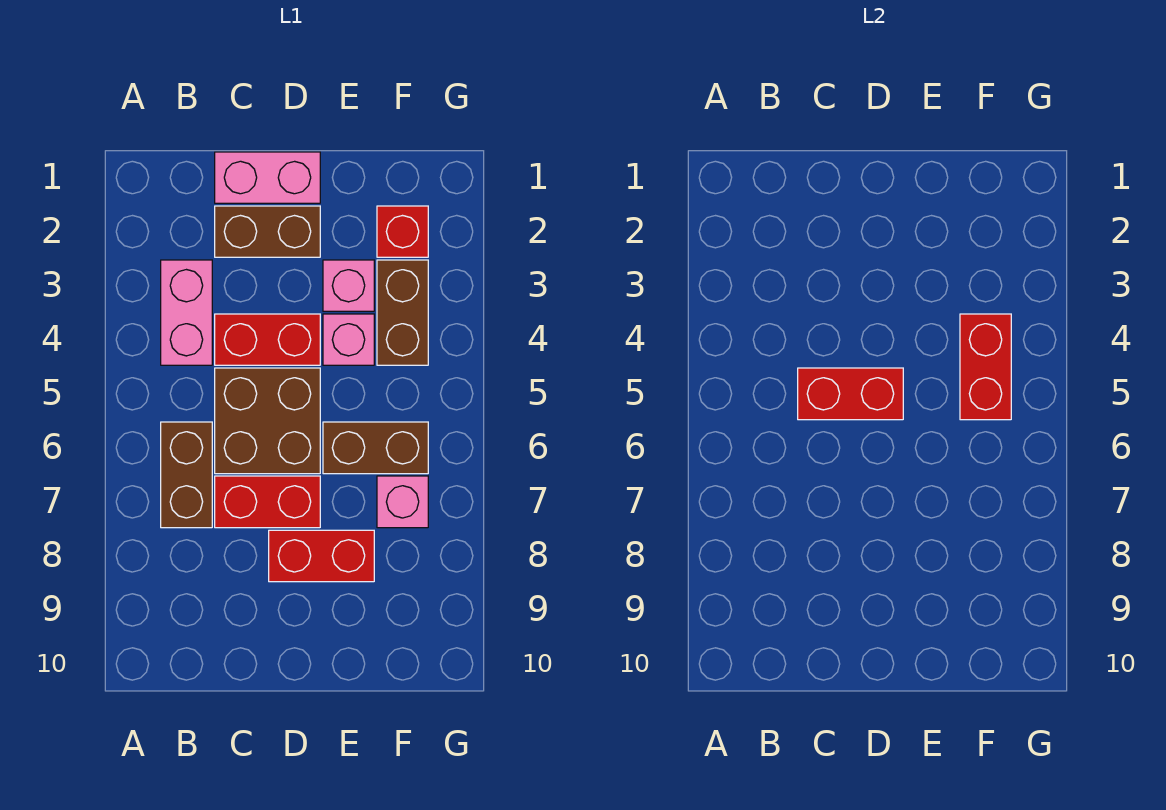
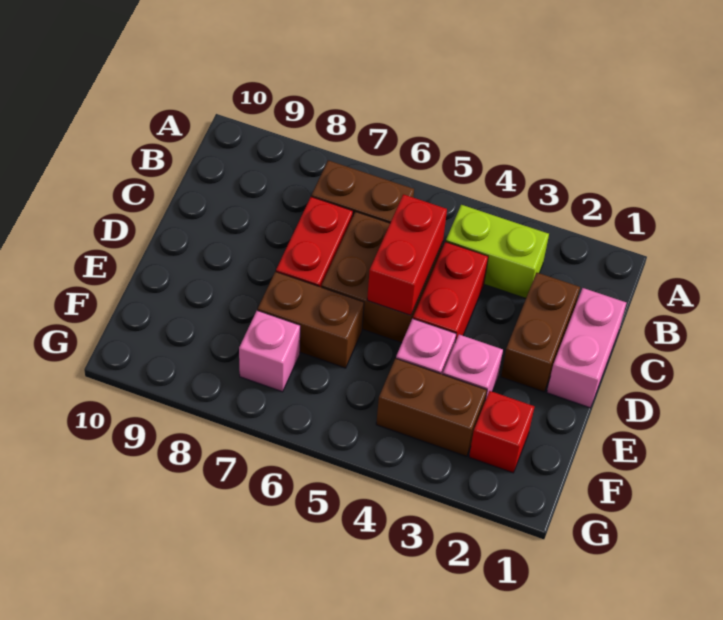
pink brick B3:B4 level 1 -> lime brick B3:B4 level 1
red brick D8:E8 level 1 -> none
brown brick E6:F6 level 1 -> brown brick E6:E7 level 1
red brick F4:F5 level 2 -> none

